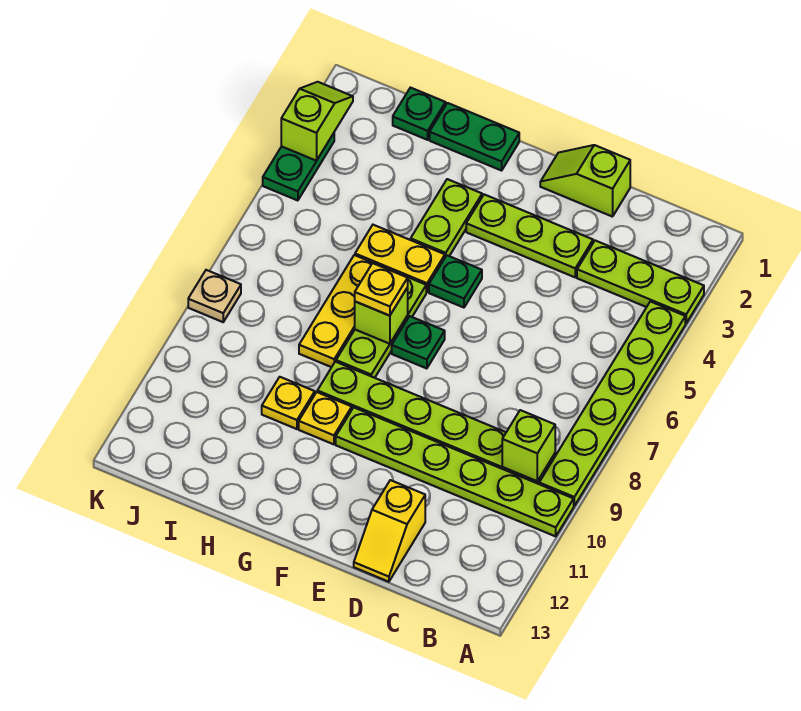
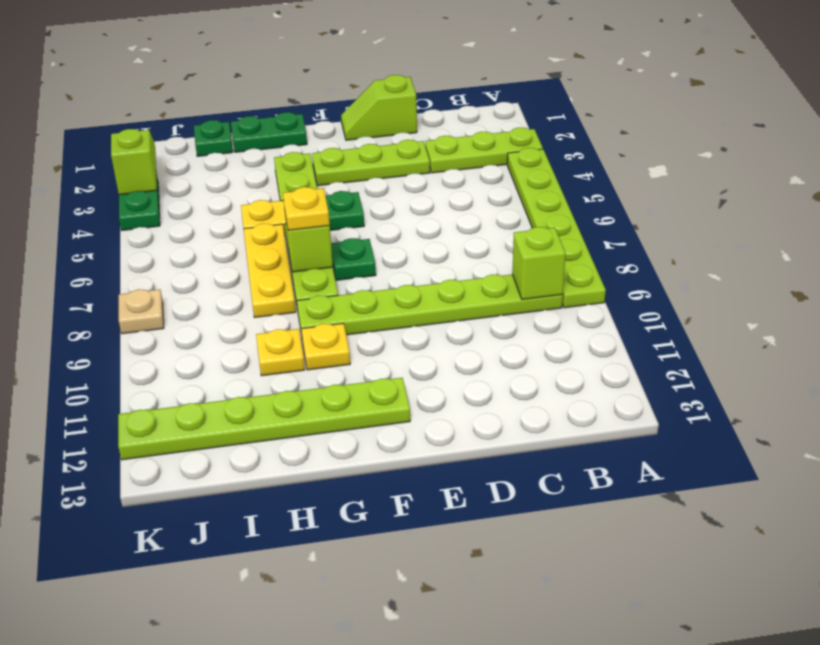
lime plate A10:F10 level 1 -> lime plate F12:K12 level 1
yellow slope D12:D13 level 1 top 12 -> none

